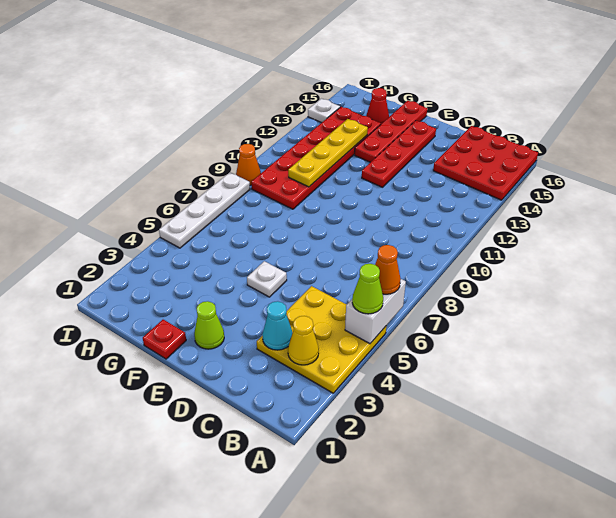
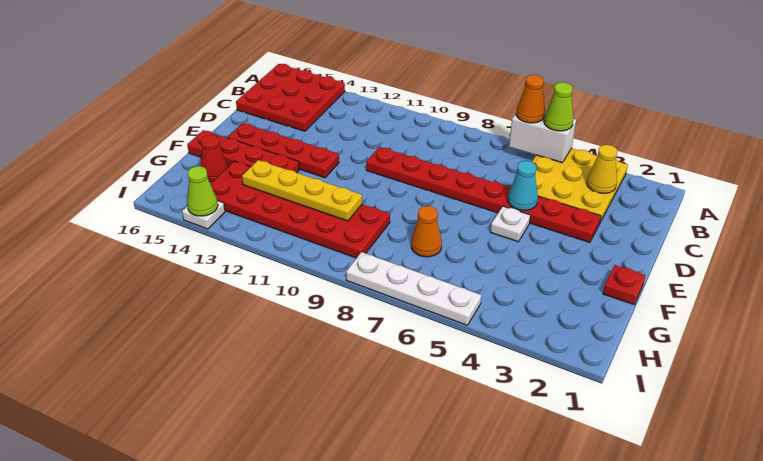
cyan cone C3 level 2 -> cyan cone D5 level 2
none -> red plate D3:D10 level 1
lime cone E2 level 1 -> lime cone I14 level 2
orange cone I9 level 1 -> orange cone G7 level 1

